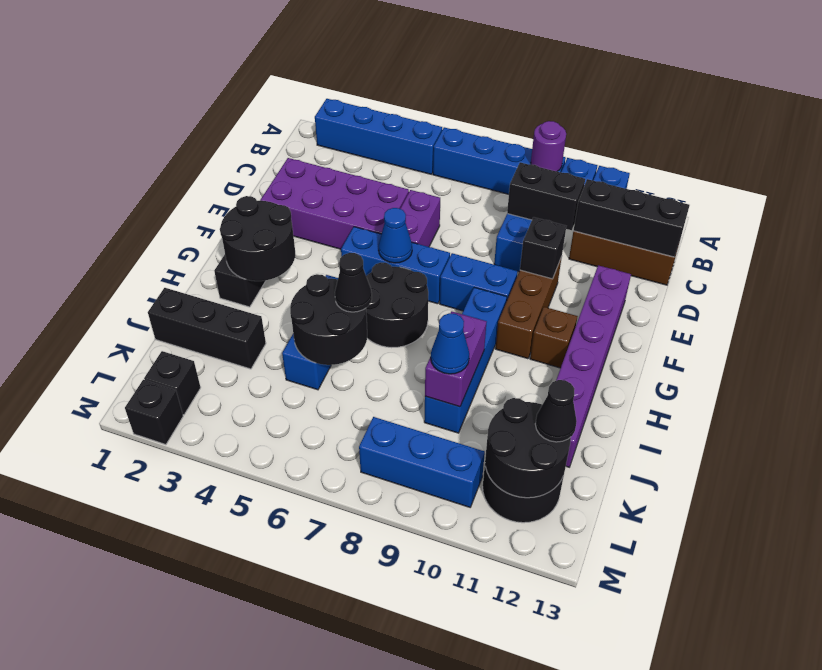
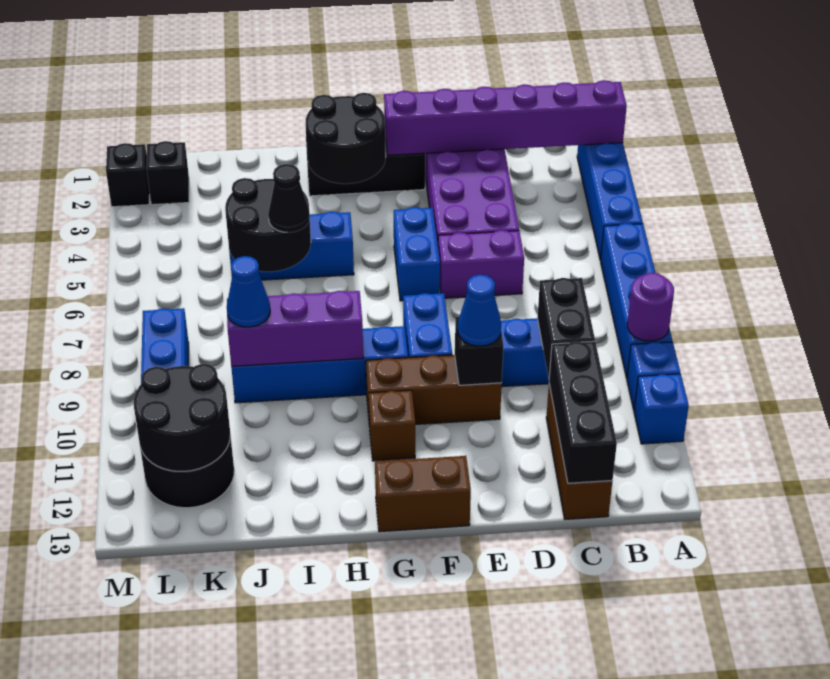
purple brick E12:J12 level 1 -> purple brick A2:F2 level 2
blue brick F5:F7 level 1 -> blue brick F5:F6 level 1
blue cone F6 level 2 -> blue cone E10 level 3
none -> brown brick F13:G13 level 1
black round brick G6:H7 level 1 -> none
purple brick I9:J9 level 2 -> purple brick H9:J9 level 2
black brick J1:J3 level 1 -> none
black cone K12 level 3 -> none

